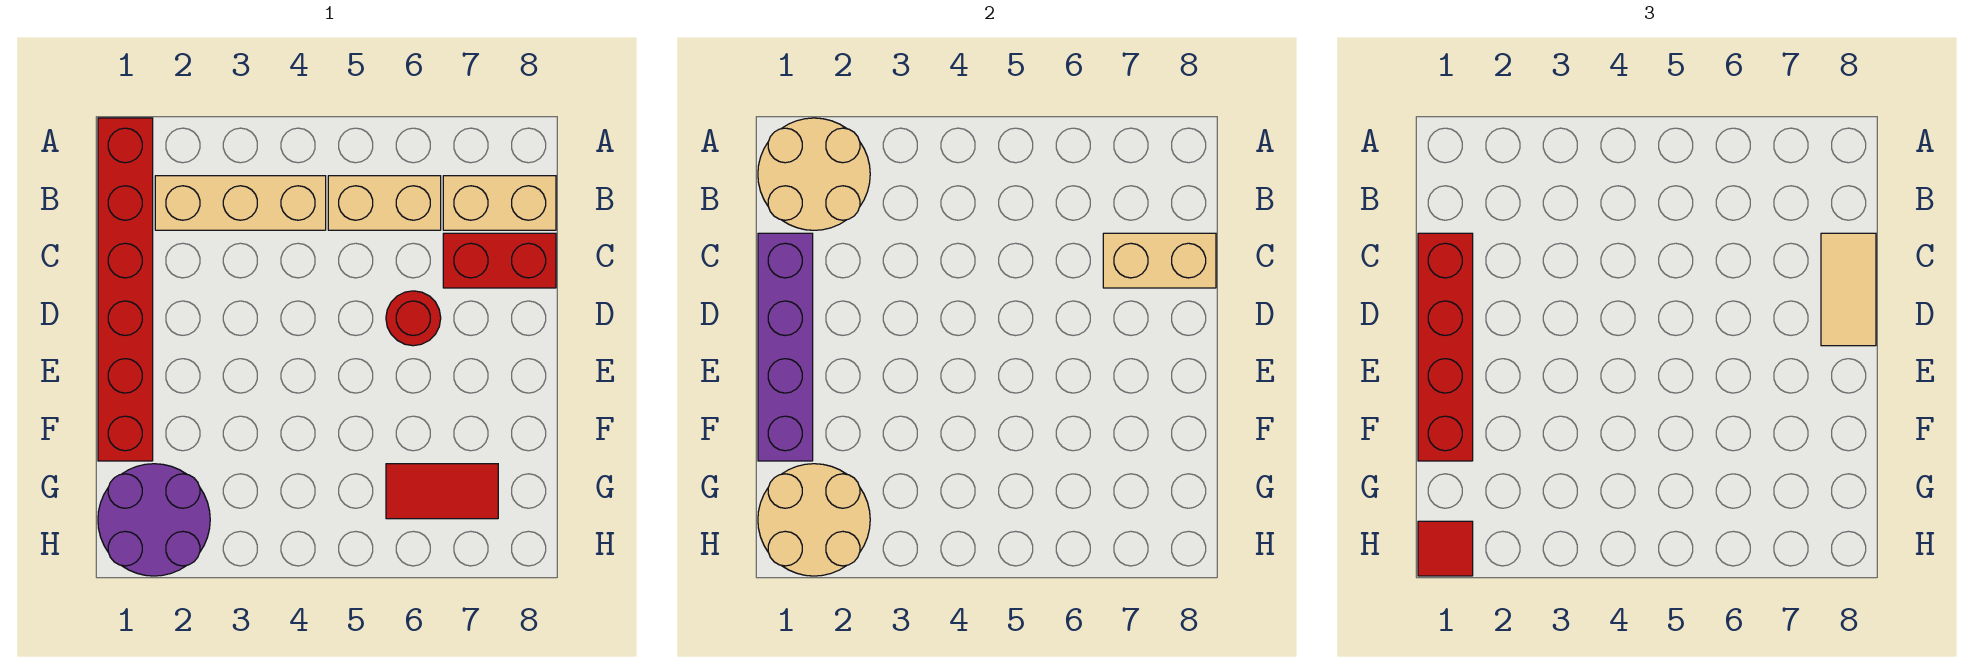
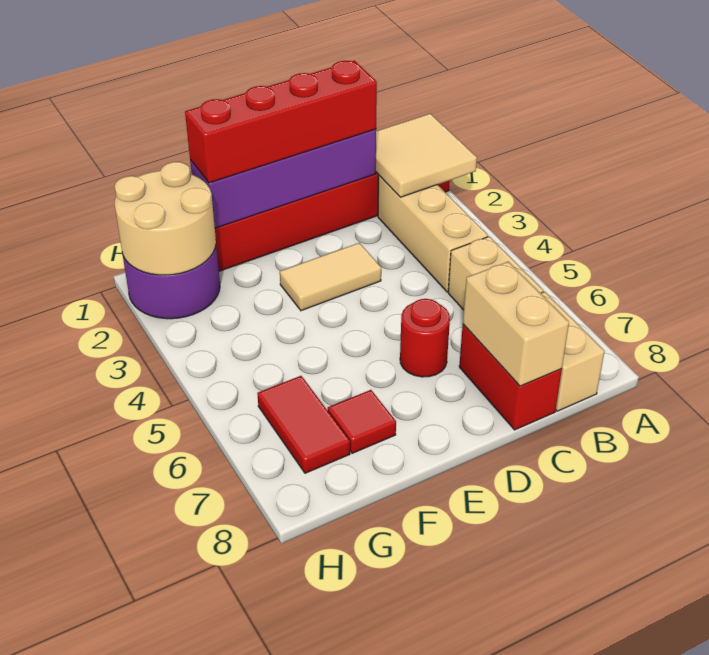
tan round brick A1:B2 level 2 -> tan tile A1:B2 level 2
tan tile C8:D8 level 3 -> tan tile D3:E3 level 1
red tile H1 level 3 -> red tile F7 level 1

